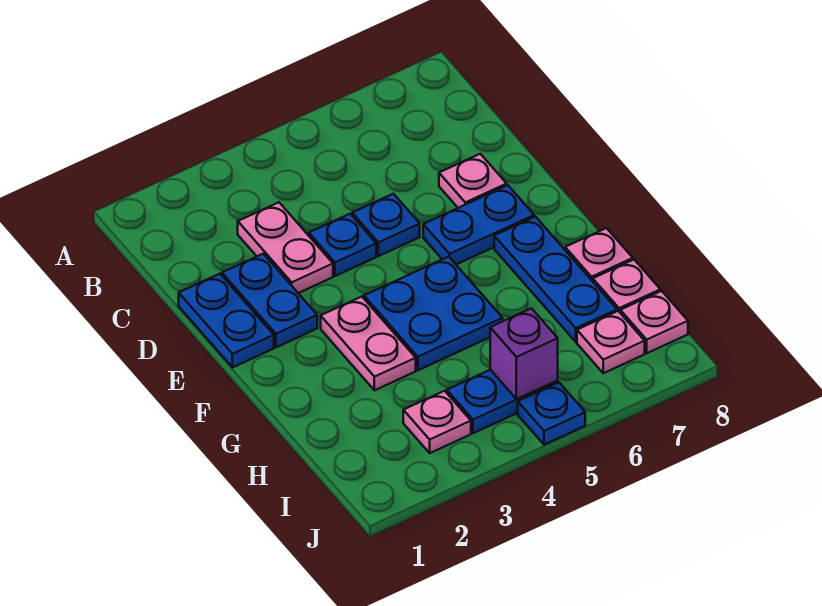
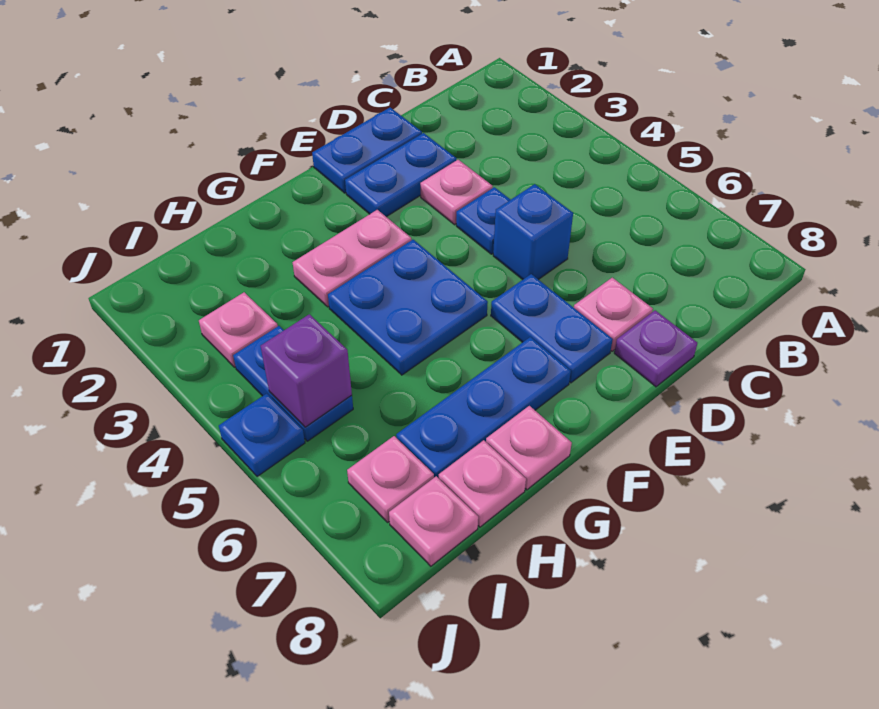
pink plate C3:D3 level 1 -> pink plate D3 level 1
blue plate D5 level 1 -> blue brick D5 level 1
none -> purple plate D8 level 1

